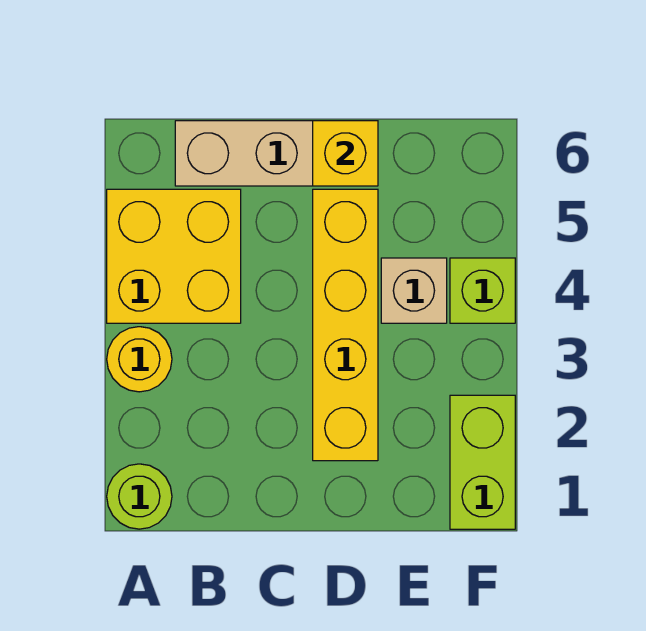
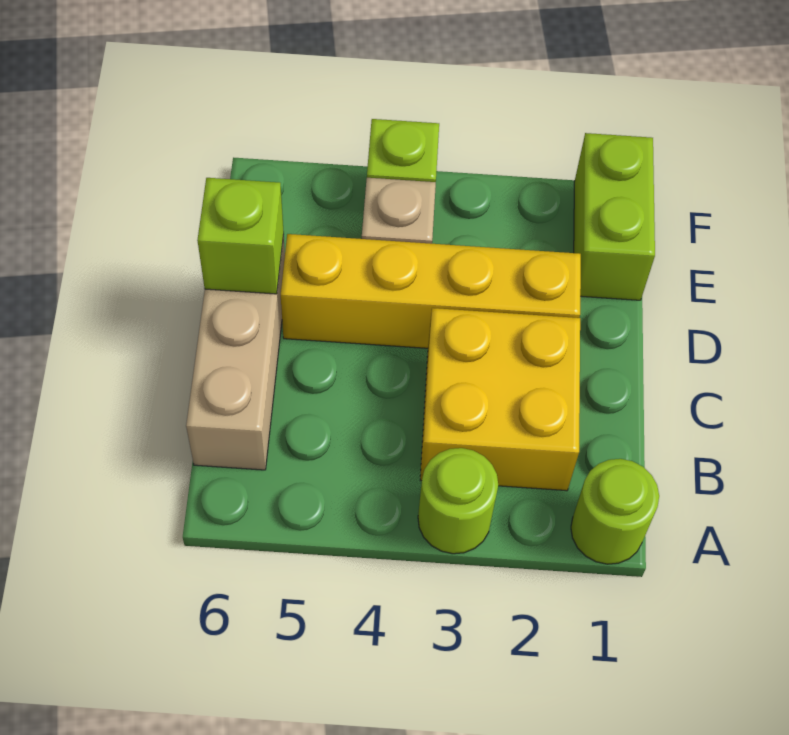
yellow round brick A3 level 1 -> lime round brick A3 level 1
yellow brick A4:B5 level 1 -> yellow brick B2:C3 level 1
yellow brick D6 level 2 -> lime brick D6 level 2
lime brick F1:F2 level 1 -> lime brick E1:F1 level 1

